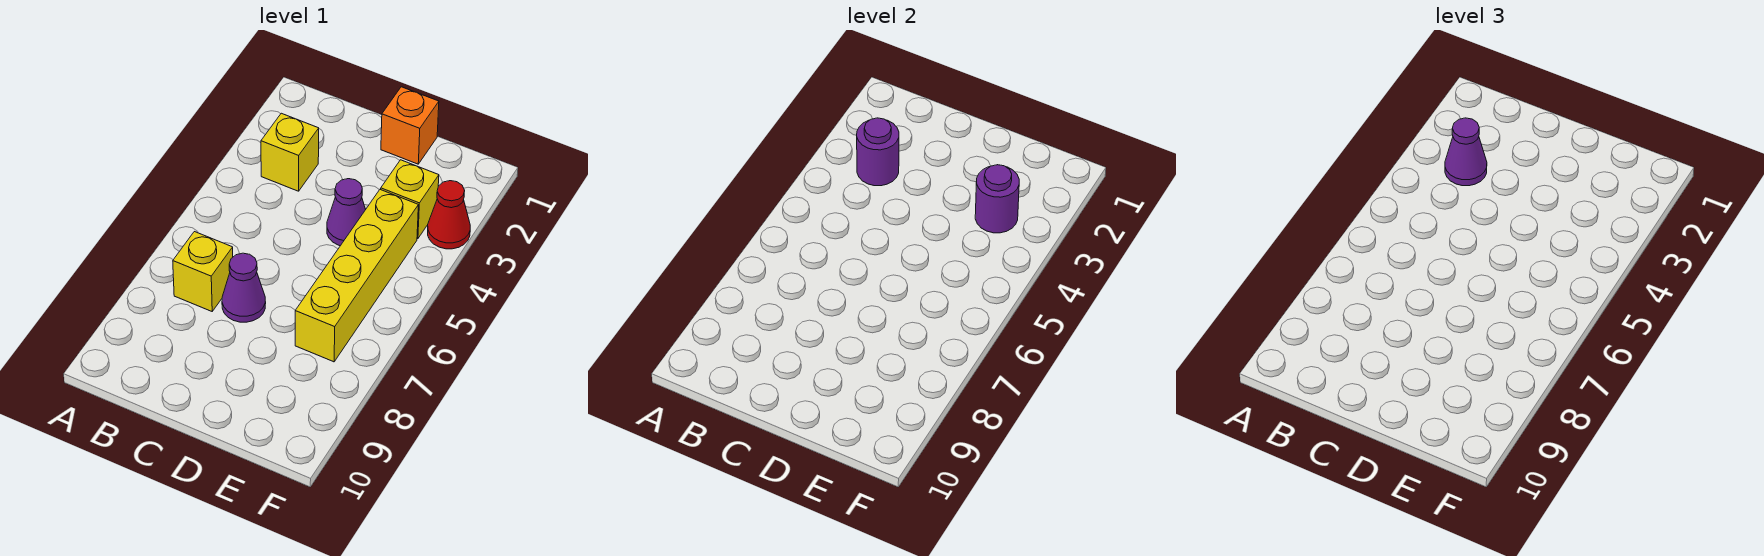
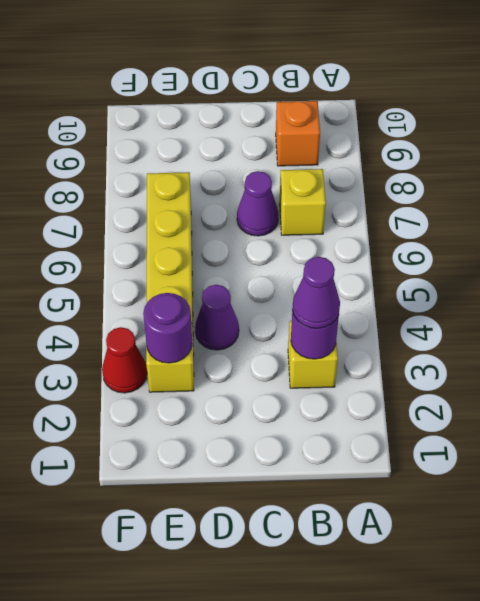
orange brick D1 level 1 -> orange brick B9 level 1

